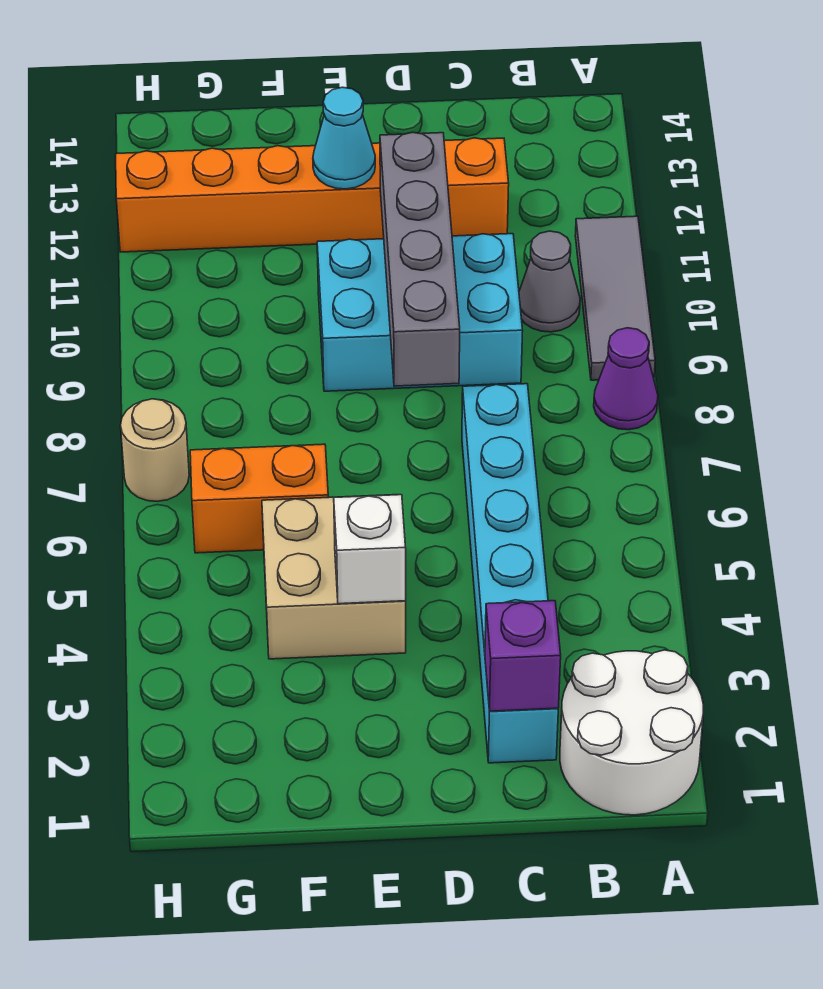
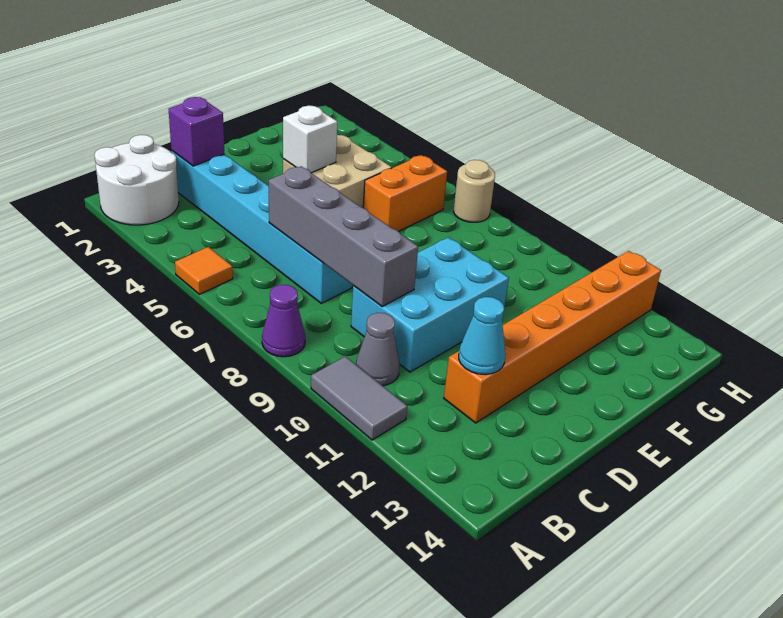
none -> orange tile A5 level 1
grey tile A9:A11 level 1 -> grey tile A10:A11 level 1
grey brick D8:D11 level 2 -> grey brick C6:C9 level 2
cyan cone E12 level 2 -> cyan cone C12 level 2

